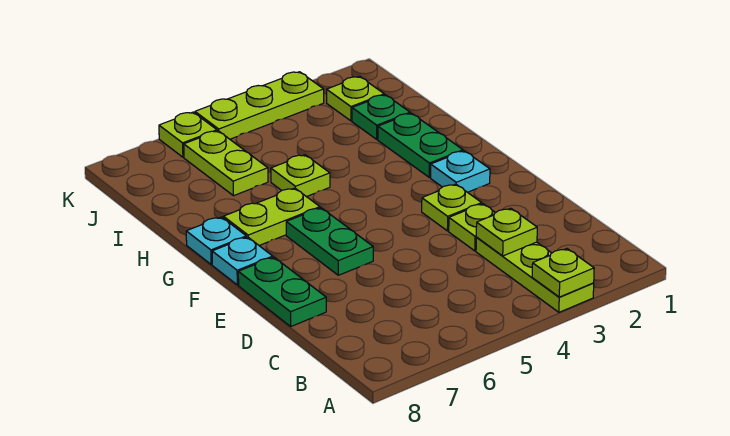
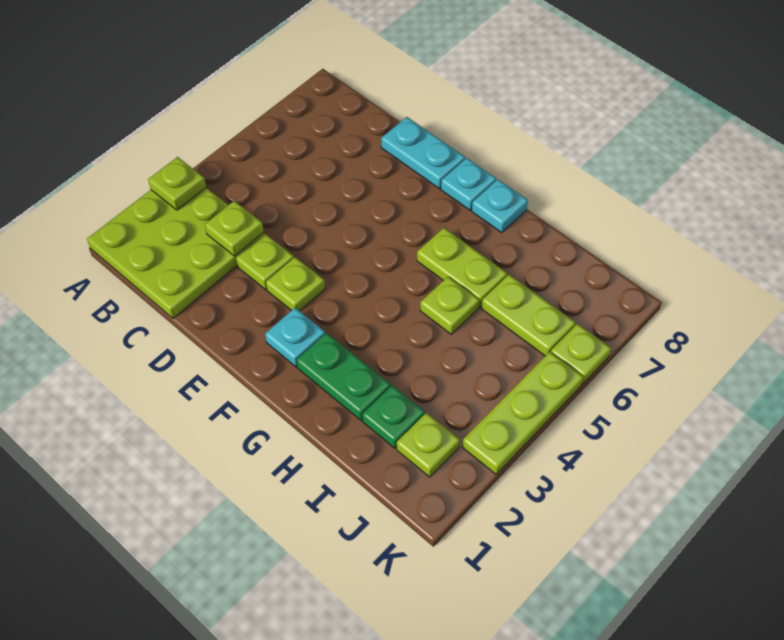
lime plate A3:C3 level 1 -> lime plate A1:C3 level 1
green plate D8:E8 level 1 -> cyan plate D8:E8 level 1
green plate E6:F6 level 1 -> none
lime plate G6:G7 level 1 -> lime plate G6:H6 level 1

